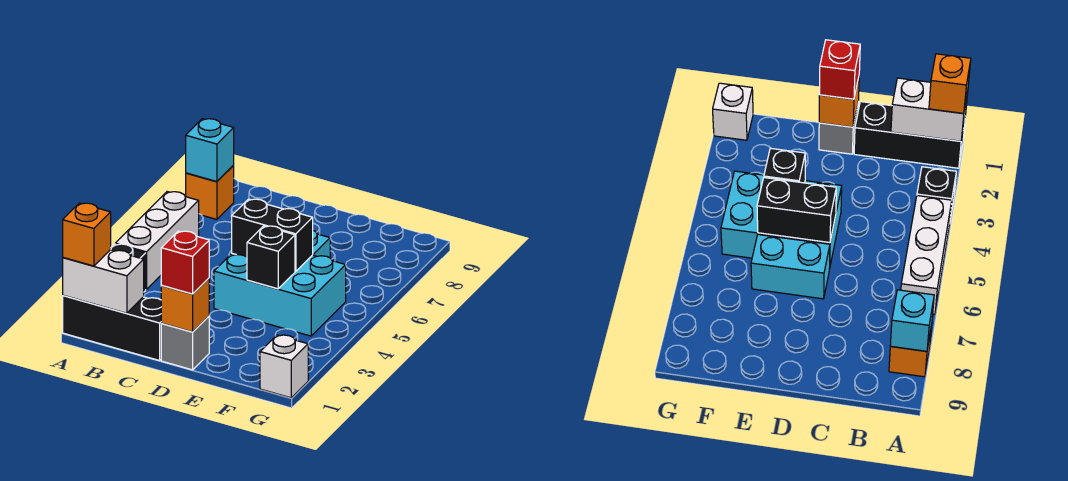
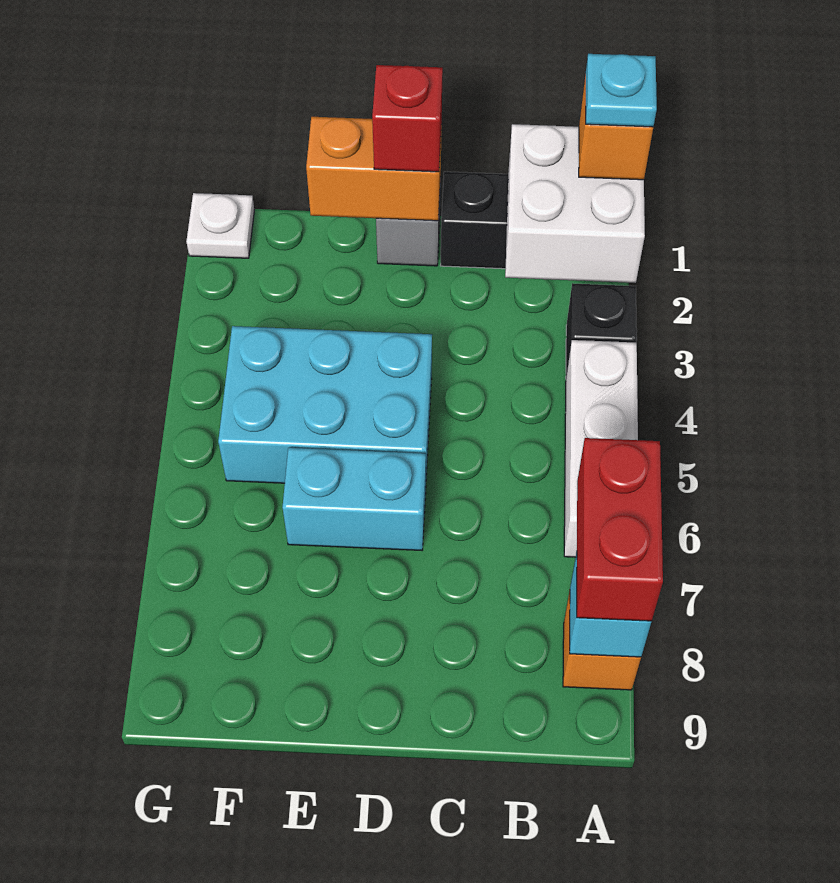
white brick A1:B1 level 2 -> white brick A1:B2 level 2
none -> cyan plate A1 level 4
none -> red brick A7:A8 level 3
orange brick D1 level 2 -> orange brick D1:E1 level 2
black brick D5:E5 level 2 -> none
black brick E4 level 2 -> none
white brick G1 level 1 -> white plate G1 level 1

